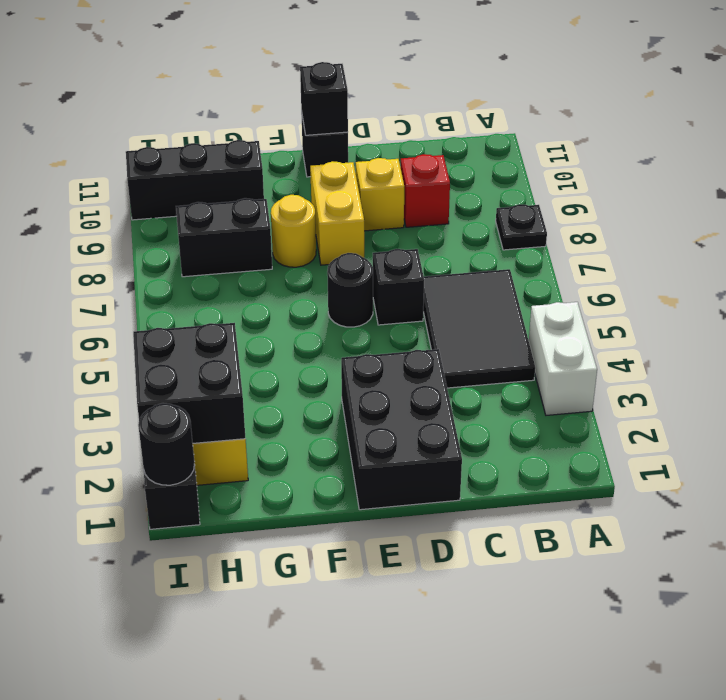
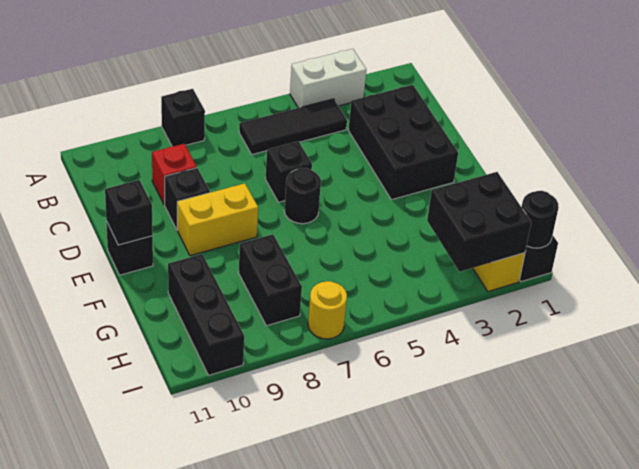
black plate A8 level 1 -> black brick A8 level 1
black tile B4:C6 level 1 -> black tile B4:B6 level 1
black brick D1:E3 level 1 -> black brick C2:E3 level 1
yellow brick D9 level 1 -> black brick D9 level 1
yellow round brick F8 level 1 -> yellow round brick I7 level 1

